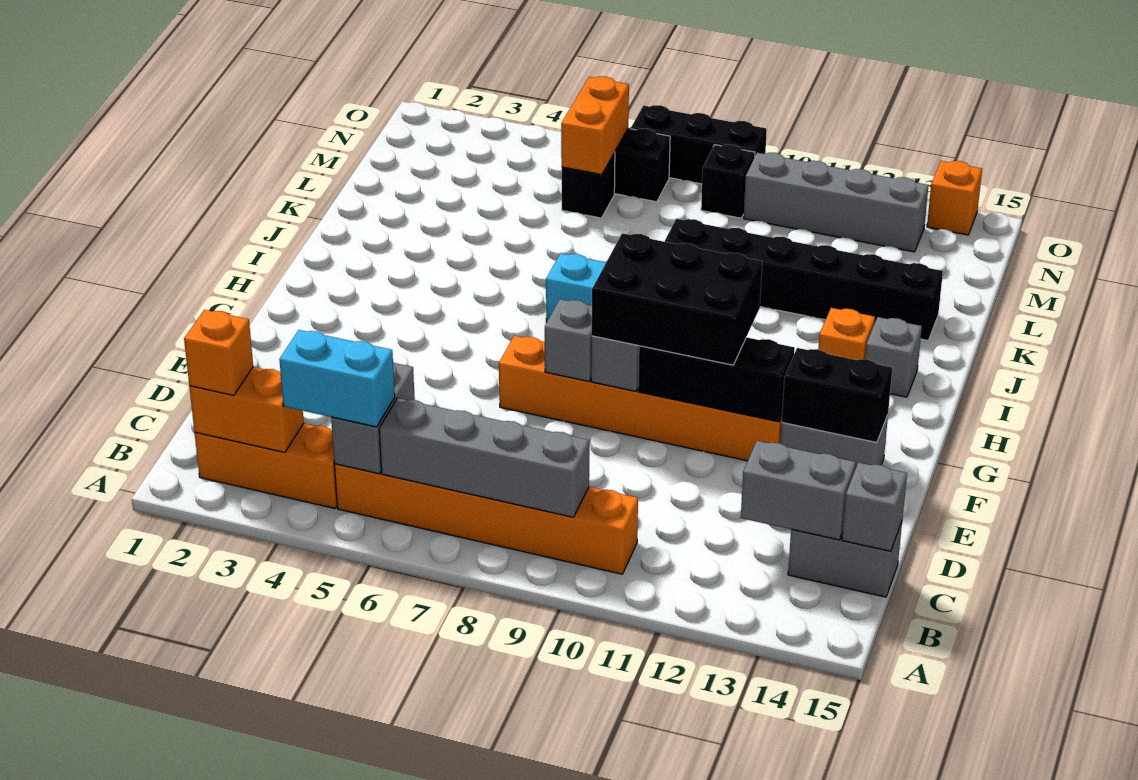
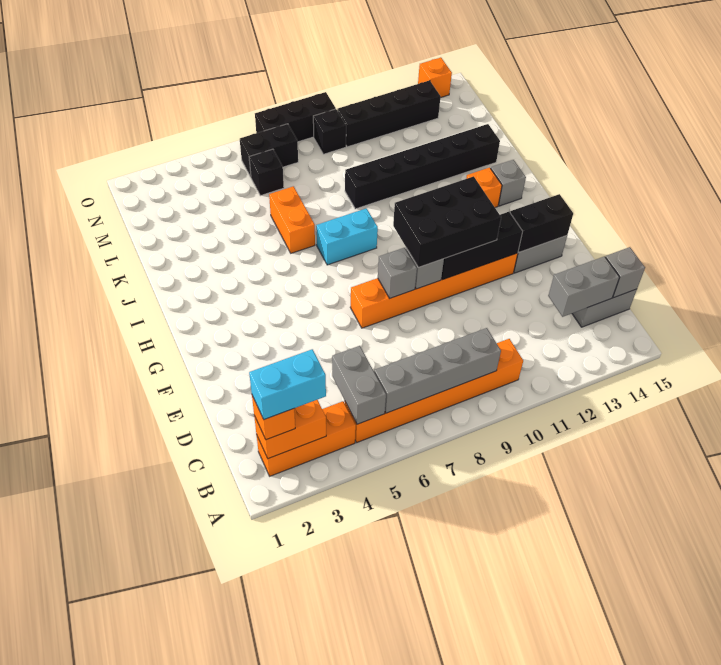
cyan brick B4:B5 level 3 -> cyan brick B2:B3 level 4
orange brick M6:N6 level 2 -> orange brick J6:K6 level 1
grey brick N10:N13 level 1 -> black brick N10:N13 level 1

